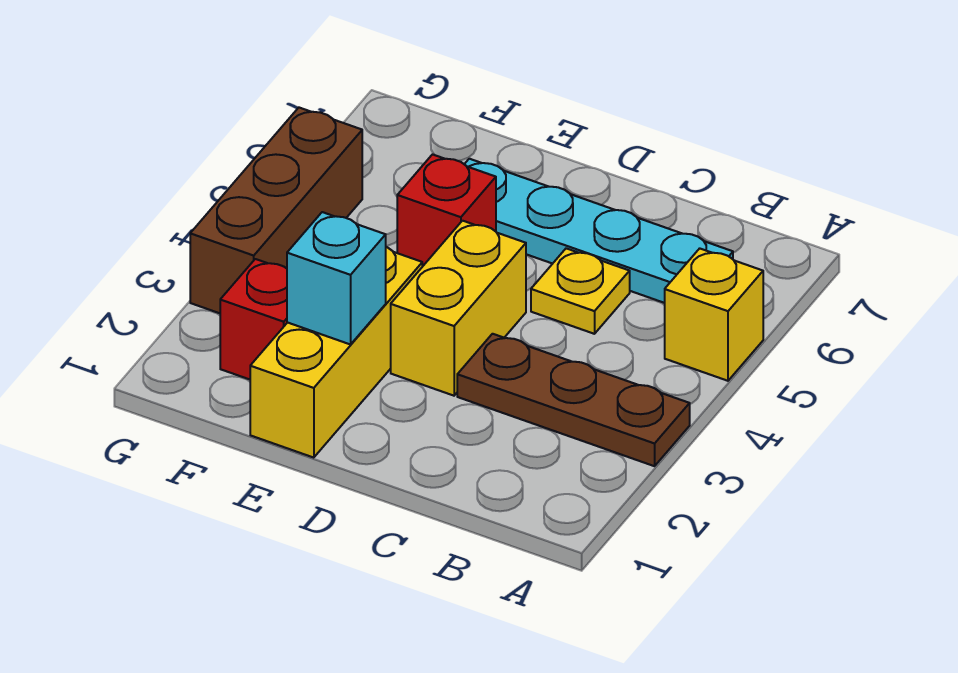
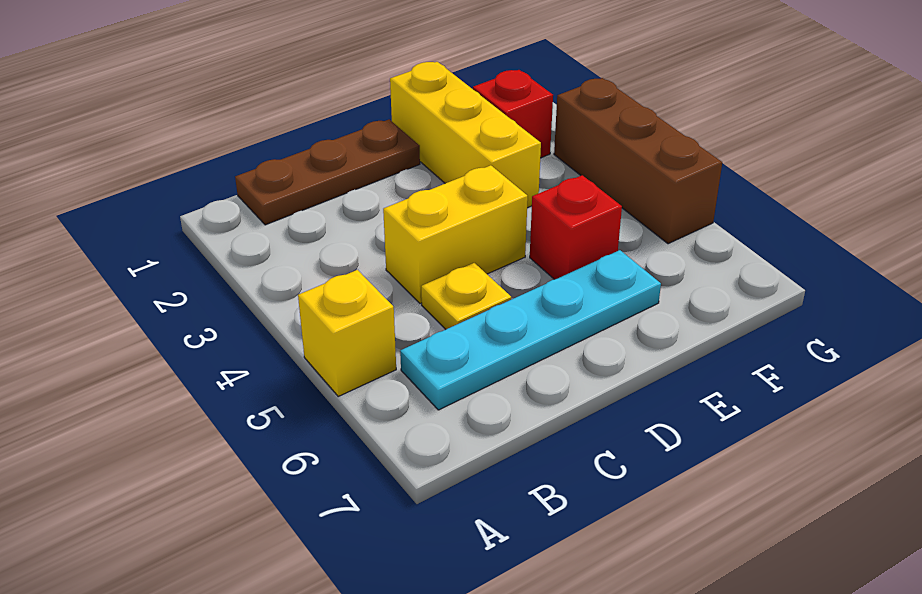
brown plate A3:C3 level 1 -> brown plate B1:D1 level 1
yellow brick D3:D4 level 1 -> yellow brick C4:D4 level 1
cyan brick E2 level 2 -> none

